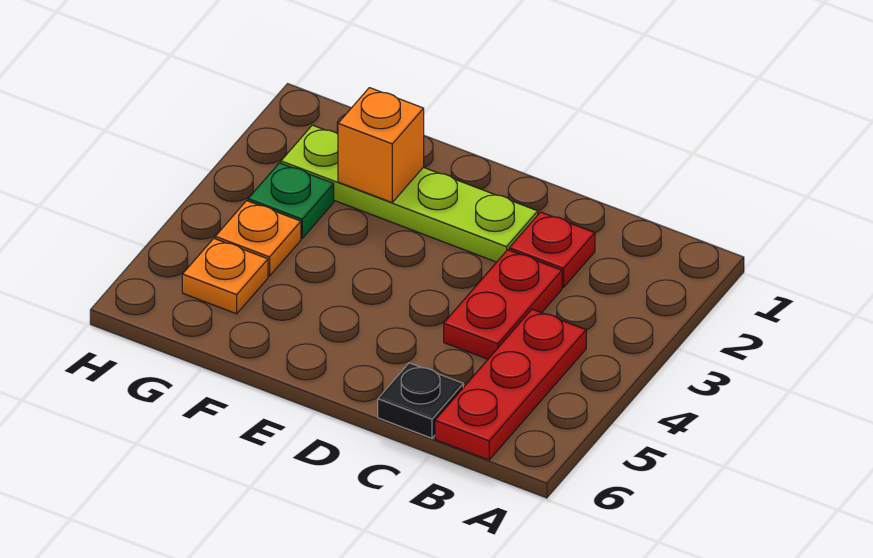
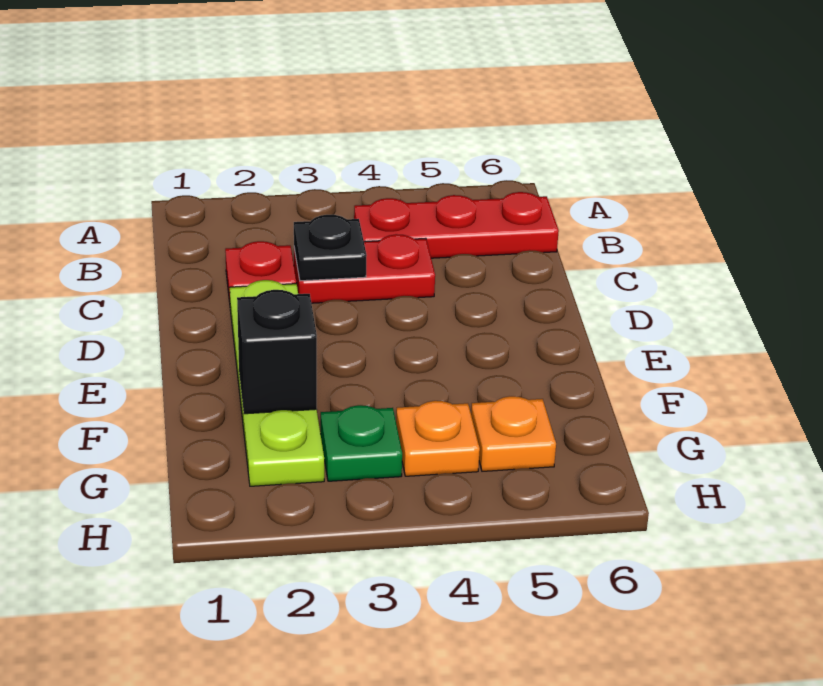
black plate C6 level 1 -> black plate C3 level 2
orange brick F2 level 2 -> black brick F2 level 2

